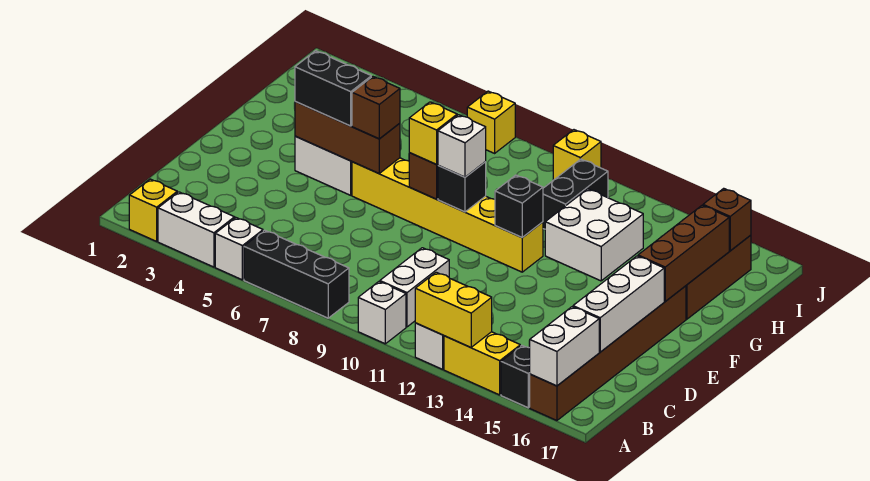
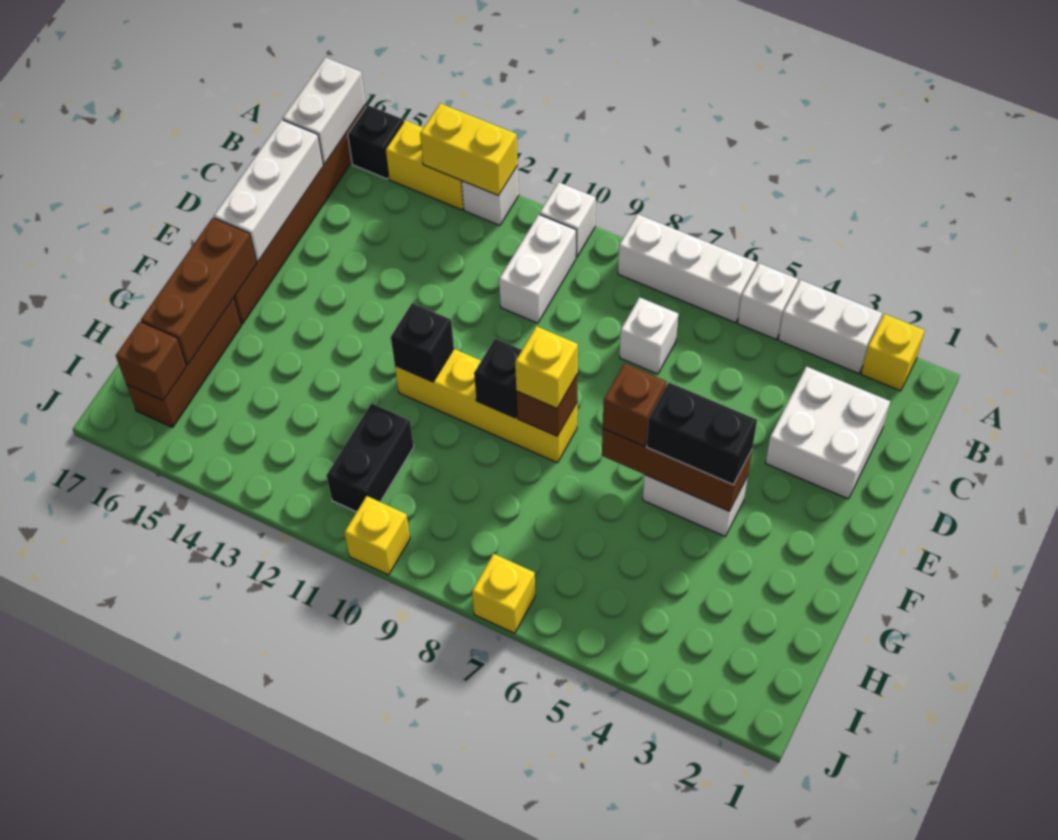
black brick A6:A8 level 1 -> white brick A6:A8 level 1
yellow brick F6:F11 level 1 -> yellow brick F8:F11 level 1
white brick F9 level 3 -> white brick C7 level 1
white brick G12:H13 level 1 -> white brick C2:D3 level 1

